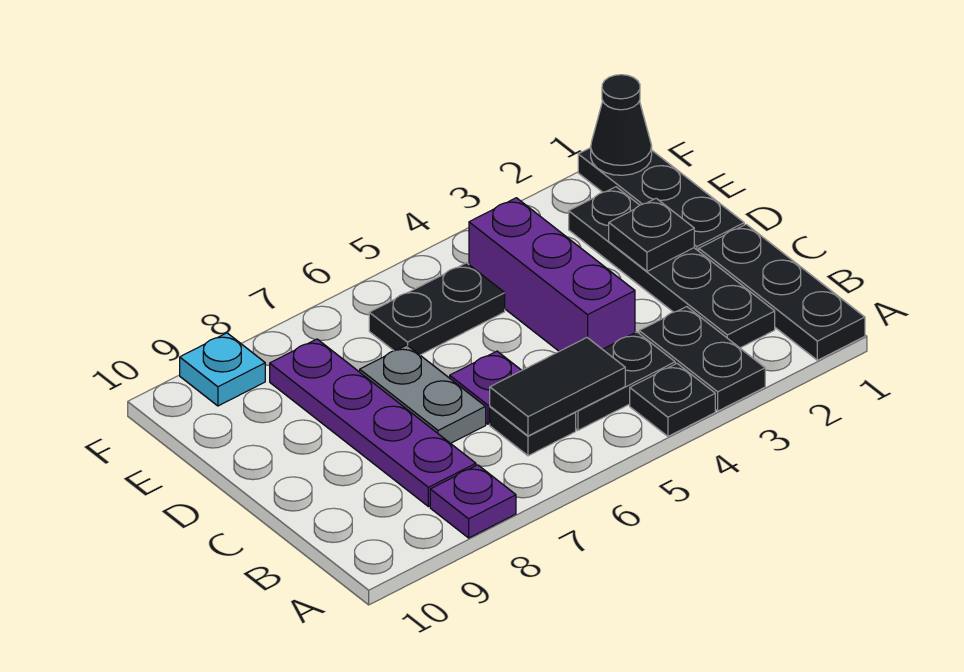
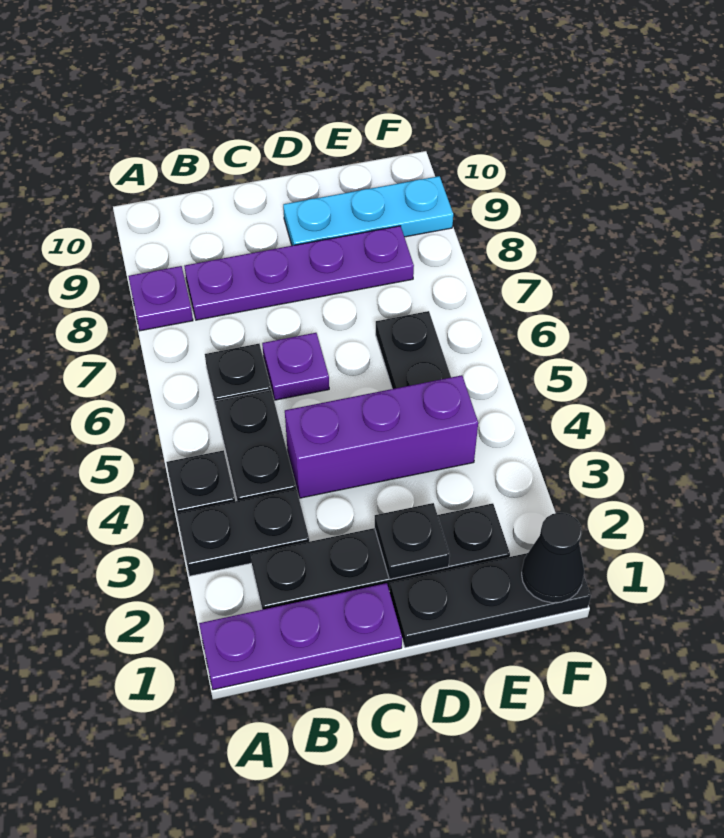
black plate A1:C1 level 1 -> purple plate A1:C1 level 1
black tile B5:B6 level 2 -> none
grey plate C7:D7 level 1 -> none
cyan plate F9 level 1 -> cyan plate D9:F9 level 1

